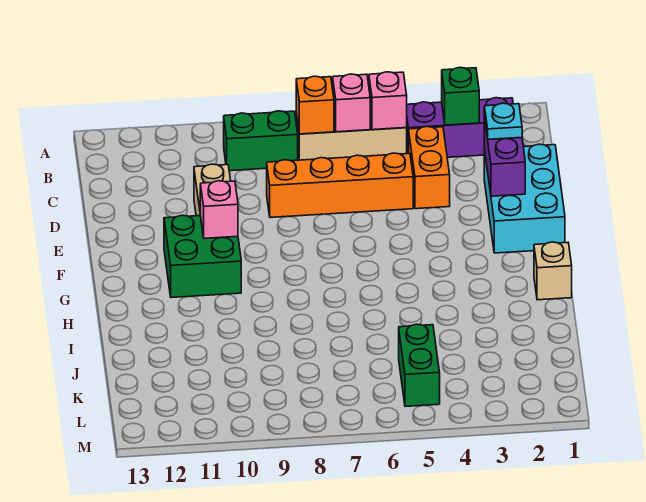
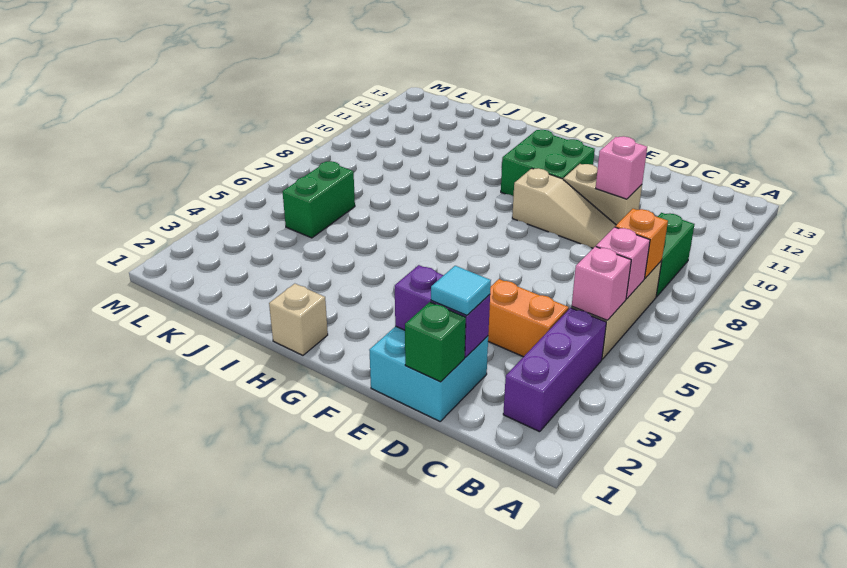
green brick B3 level 2 -> green brick D1 level 2
cyan brick D1:F2 level 1 -> cyan brick D1:E2 level 1
cyan plate D2 level 3 -> cyan tile D2 level 3
orange brick D5:D8 level 1 -> none
none -> tan slope D9:F9 level 1 top F
pink brick F10 level 2 -> pink brick D10 level 2
green brick K5:L5 level 1 -> green brick K5:K6 level 1

